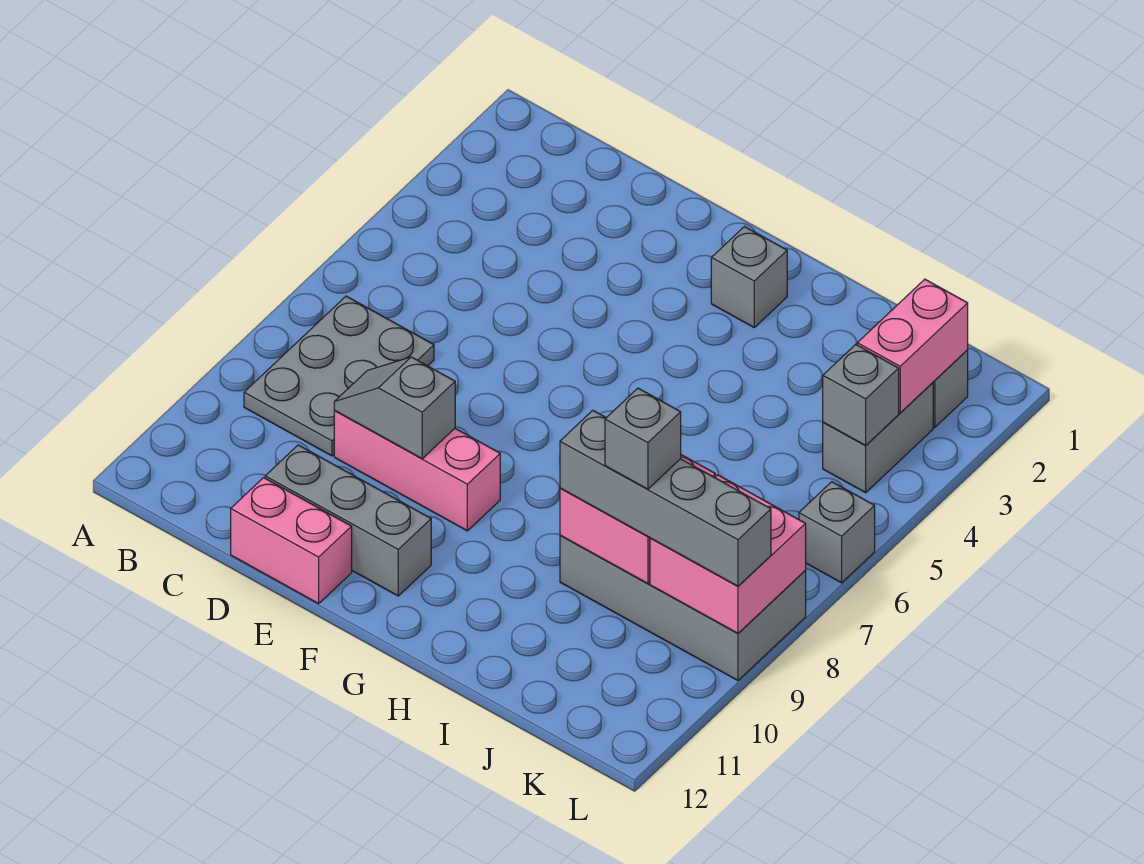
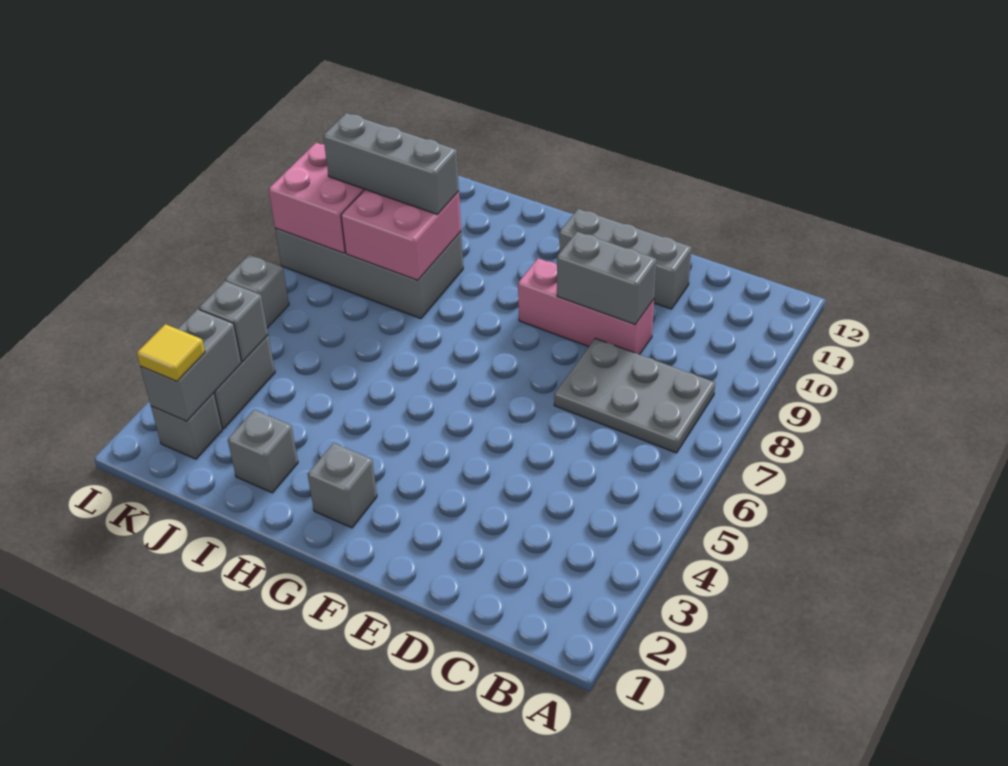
grey plate B7:C9 level 1 -> grey plate B7:D8 level 1
grey slope D9:E9 level 2 top E -> grey brick D9:E9 level 2
pink brick D12:E12 level 1 -> none
grey brick I9:L9 level 3 -> grey brick I9:K9 level 3
grey brick J9 level 4 -> grey brick I2 level 1
pink brick K2:K3 level 2 -> grey brick K2:K3 level 2
none -> yellow tile K2 level 3

